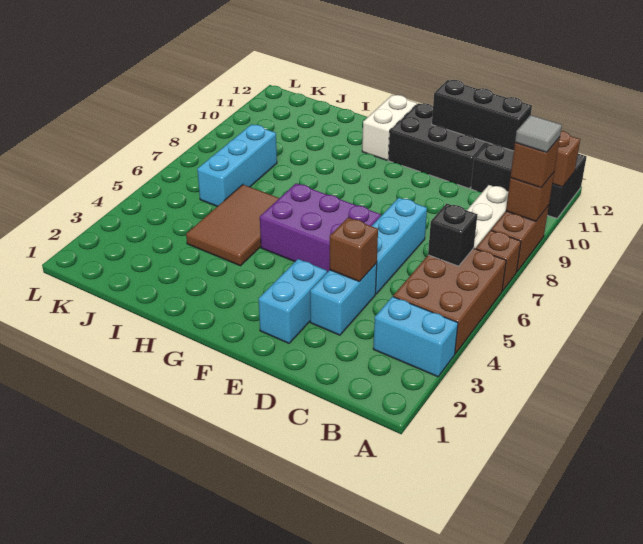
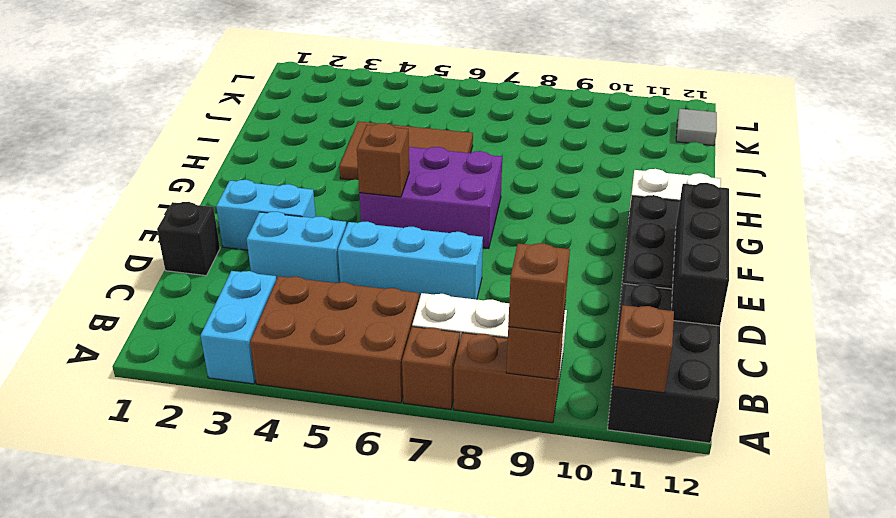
grey tile A9 level 4 -> grey tile K12 level 1
black brick B6 level 2 -> black brick D1 level 1
brown brick D4 level 2 -> brown brick F5 level 2
purple brick E5:G6 level 1 -> purple brick F5:G7 level 1
cyan brick J6:J8 level 1 -> none

